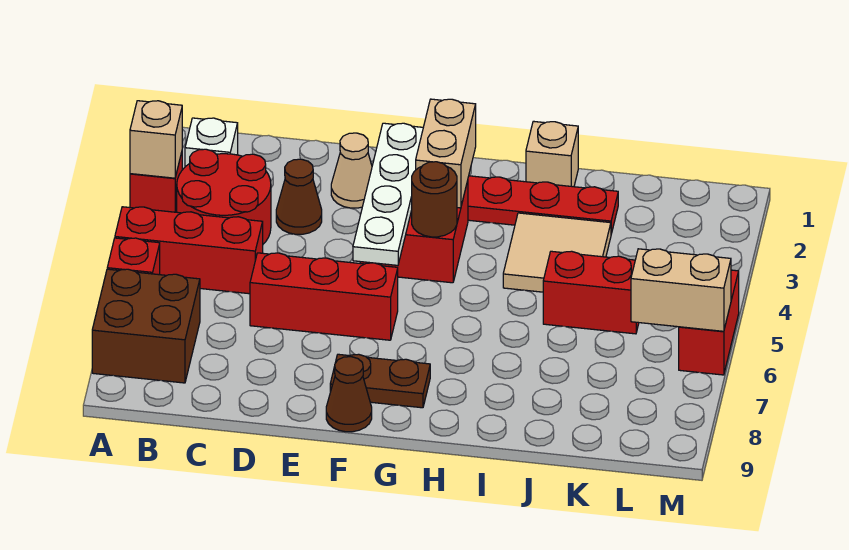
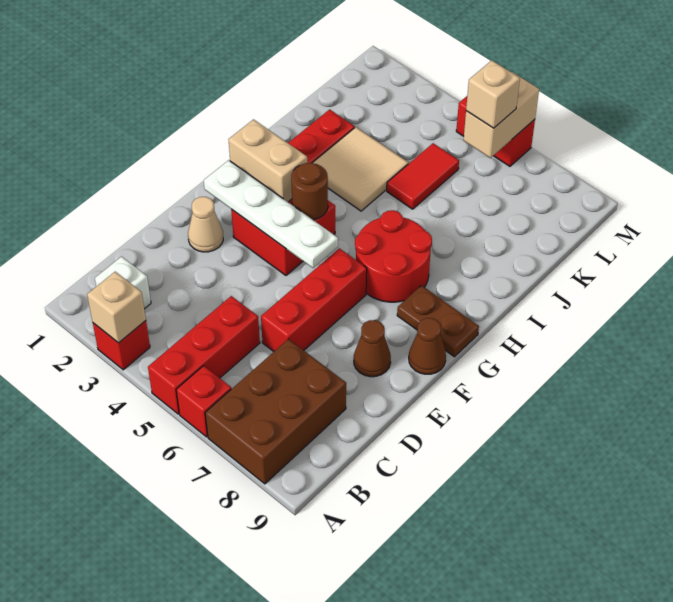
brown brick A7:B8 level 1 -> brown brick A7:C8 level 1
red round brick B3:C4 level 1 -> red round brick G6:H7 level 1
brown cone D3 level 1 -> brown cone E8 level 1
brown plate F8:G8 level 1 -> brown plate G8:G9 level 1
tan brick I1 level 1 -> tan brick L6 level 3
red brick J5:K5 level 1 -> red tile J5:K5 level 1

